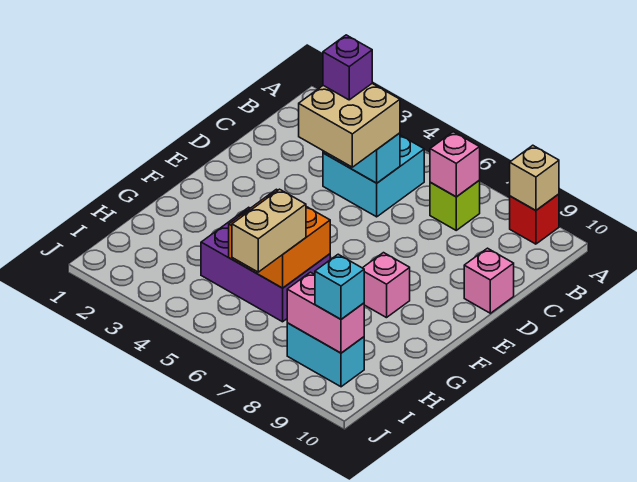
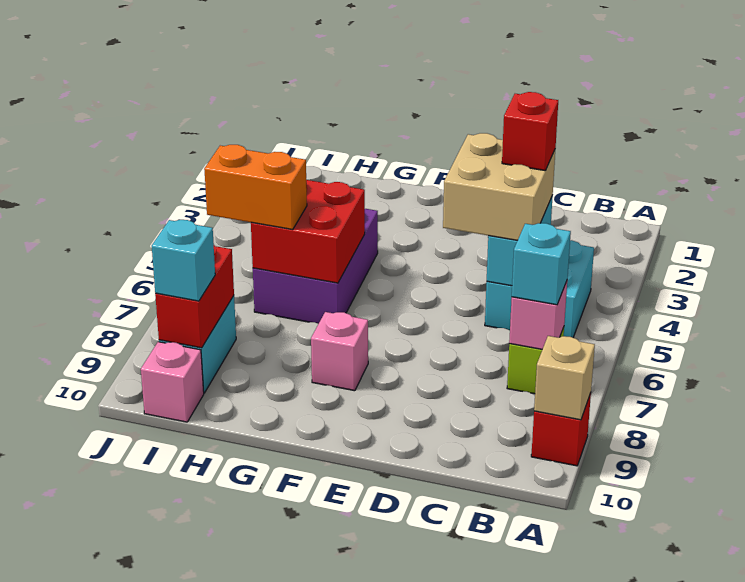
none -> cyan brick B7 level 3
purple brick C4 level 4 -> red brick C4 level 4
pink brick D10 level 1 -> pink brick I10 level 1
orange brick G5:H6 level 2 -> red brick G5:H6 level 2
tan brick H6:I6 level 3 -> orange brick H6:I6 level 3
pink brick I8:I9 level 2 -> red brick I8:I9 level 2

